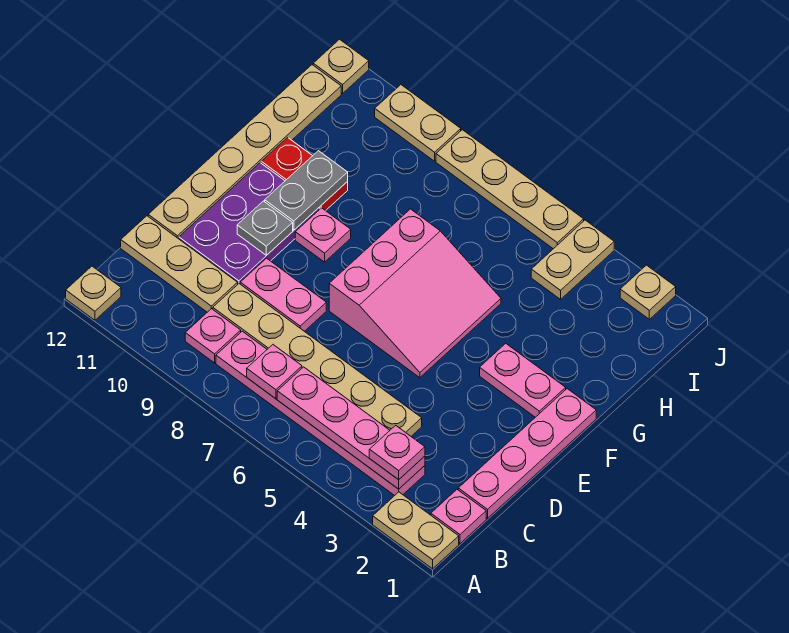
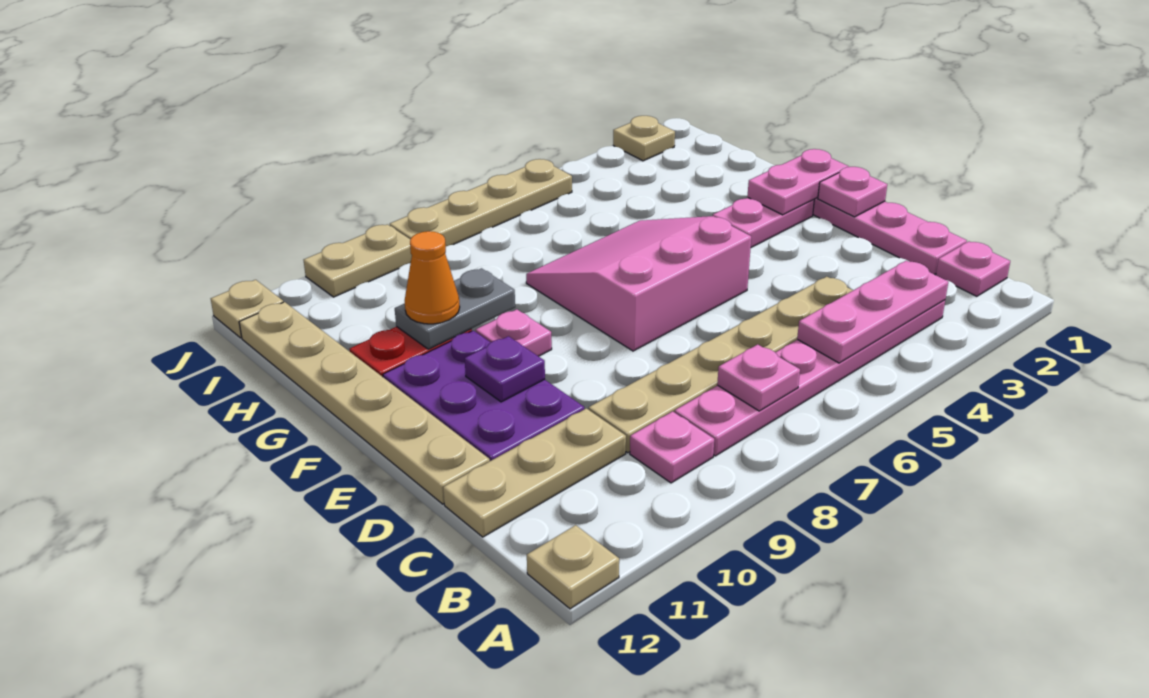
tan plate A1:A2 level 1 -> none
pink plate B3:B6 level 2 -> pink plate B3:B5 level 2
pink plate B3 level 3 -> pink plate E1 level 2
pink plate D8:D9 level 1 -> pink plate F1:F2 level 2
pink slope E5:G7 level 1 top 7 -> pink slope E5:G7 level 1 top E
grey plate E10 level 2 -> purple plate E10 level 2
grey plate F10:G10 level 2 -> grey plate G9:G10 level 2
none -> orange cone G10 level 3
tan plate I4:J4 level 1 -> none

